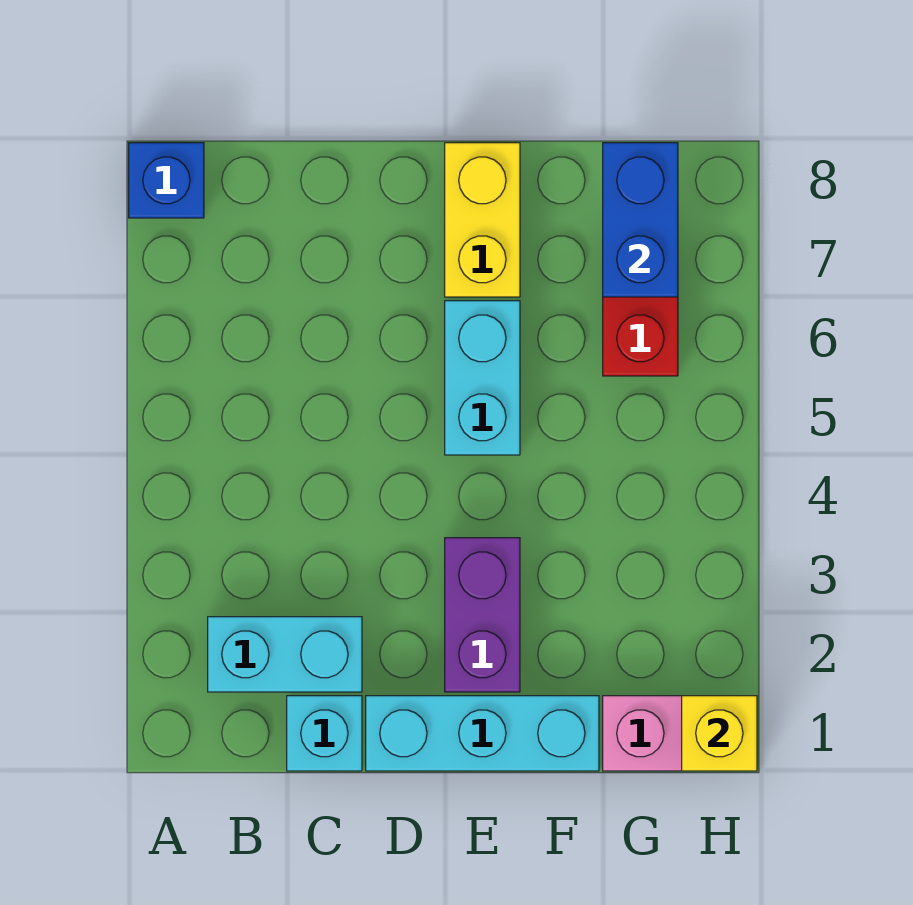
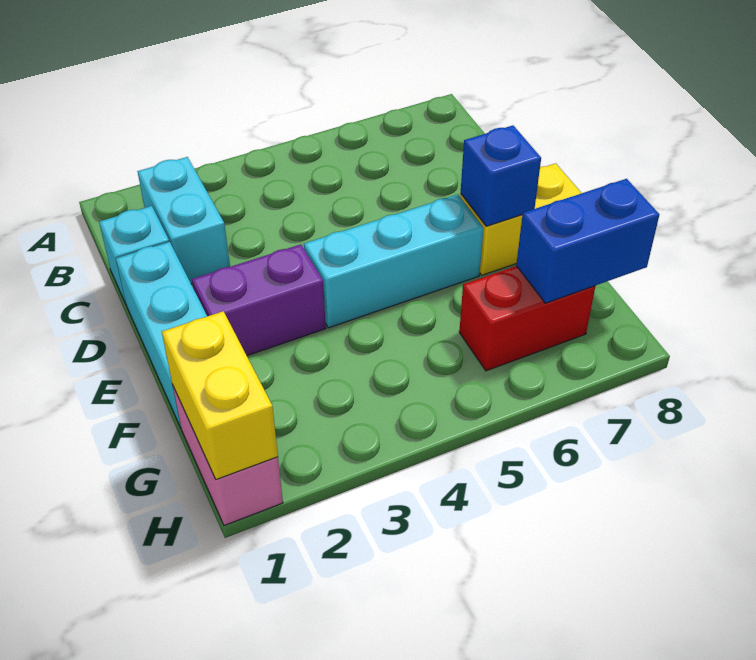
blue brick A8 level 1 -> blue brick E7 level 2
cyan brick E5:E6 level 1 -> cyan brick E4:E6 level 1
yellow brick H1 level 2 -> yellow brick G1:H1 level 2

